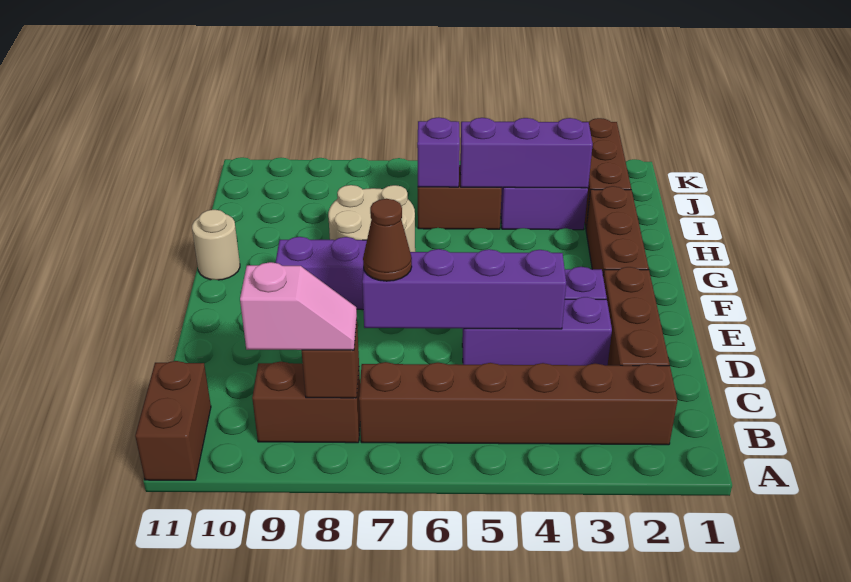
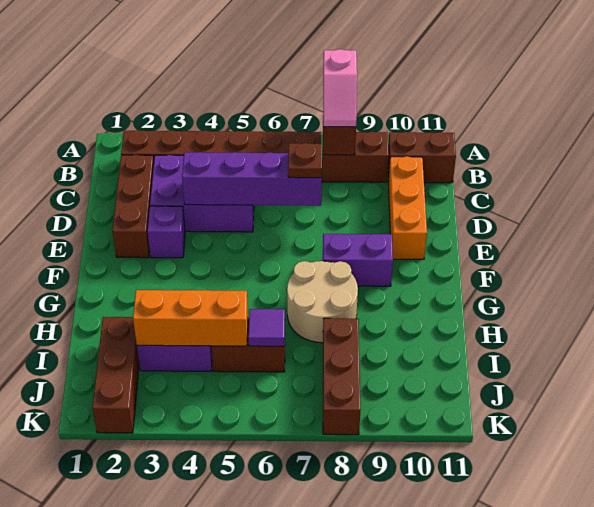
brown brick A11:B11 level 1 -> brown brick B10:B11 level 1
pink slope B8:B9 level 3 top 9 -> pink slope A8:B8 level 3 top A
none -> orange brick C10:E10 level 1
purple brick D3:D5 level 1 -> purple brick C3:D5 level 1
brown cone D7 level 3 -> brown plate D7 level 3
brown brick F2:H2 level 1 -> brown brick I8:K8 level 1
tan round brick G11 level 1 -> none
purple brick I3:I5 level 2 -> orange brick I3:I5 level 2
purple brick I6 level 2 -> purple tile I6 level 2

